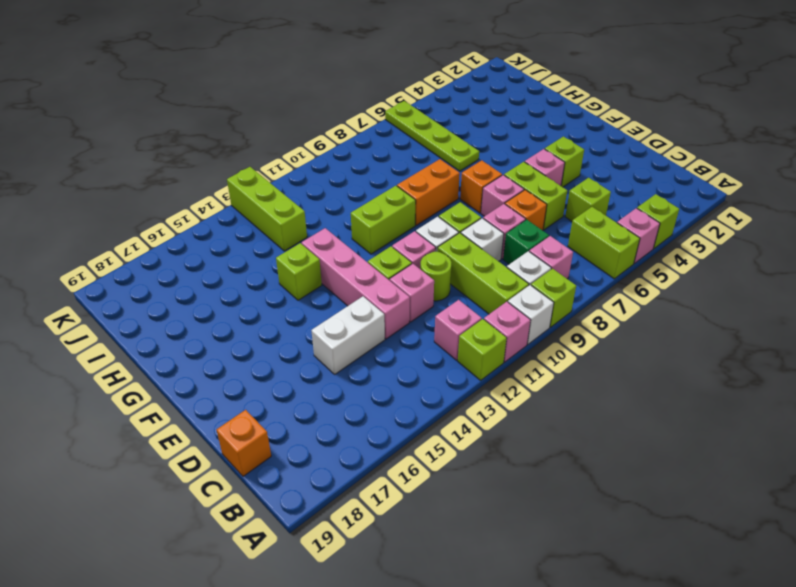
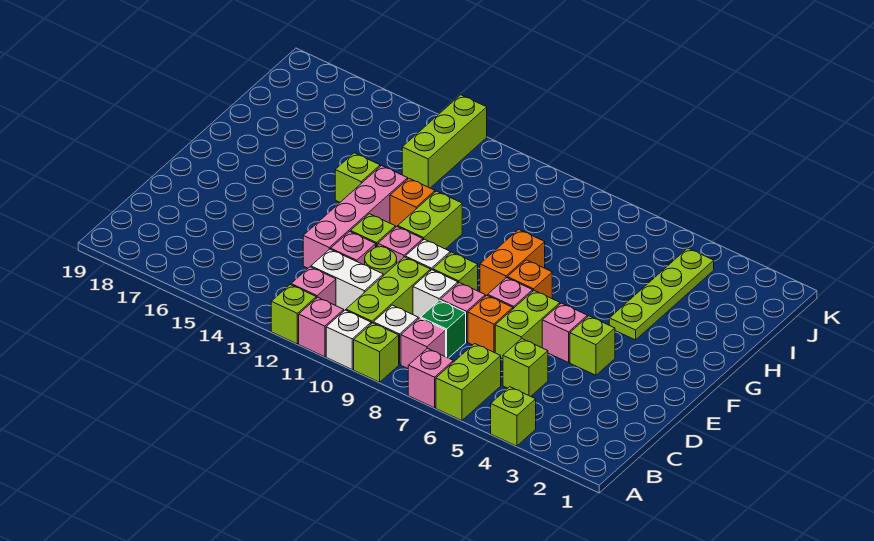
pink brick A5 level 1 -> pink brick A7 level 1
orange brick C19 level 1 -> orange brick G12 level 1
white brick D14:D15 level 1 -> white brick C11:C12 level 1
orange brick G8:G9 level 1 -> orange brick F8:G8 level 1
lime brick G10:G11 level 1 -> lime brick F11:G11 level 1
lime plate H6:K6 level 1 -> lime plate G4:J4 level 1

